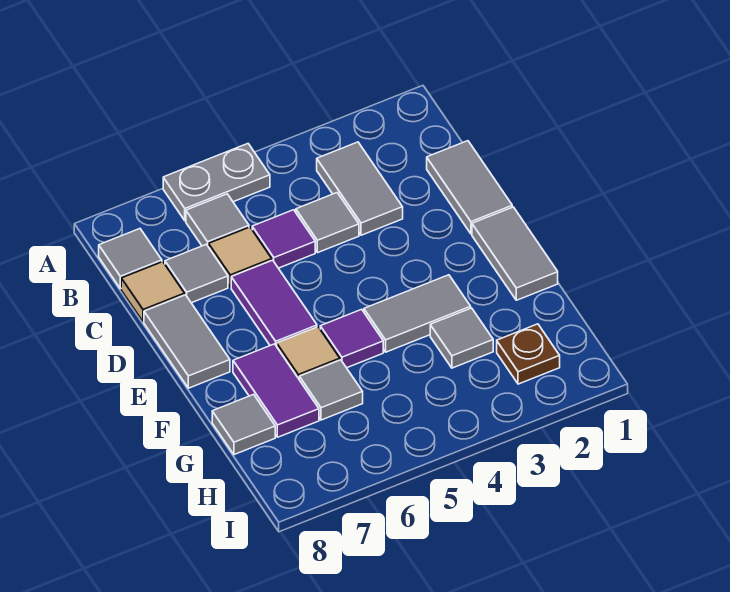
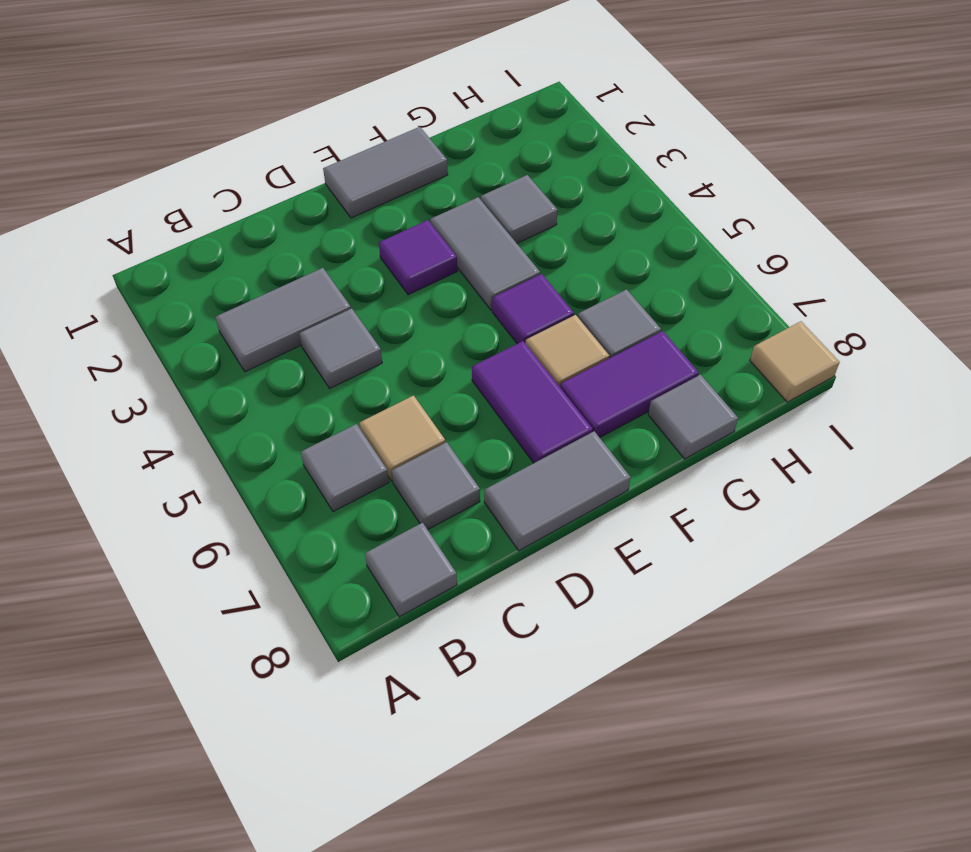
grey plate A5:A6 level 1 -> none
grey tile C1:D1 level 1 -> none
purple tile C5 level 1 -> purple tile E3 level 1
tan tile C8 level 1 -> tan tile I8 level 1
purple tile D6:E6 level 1 -> purple tile E6:E7 level 1
brown plate H2 level 1 -> none

